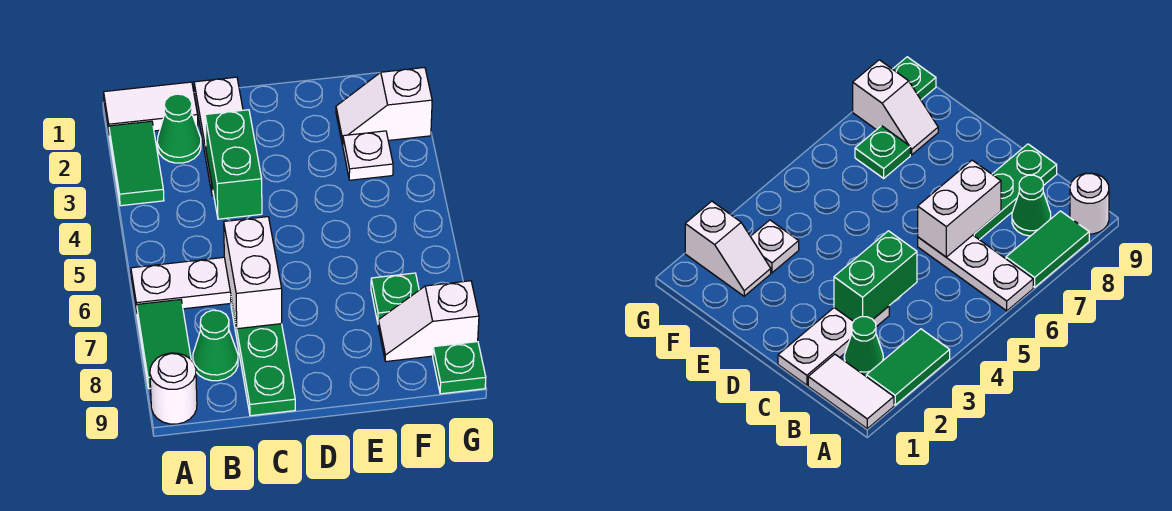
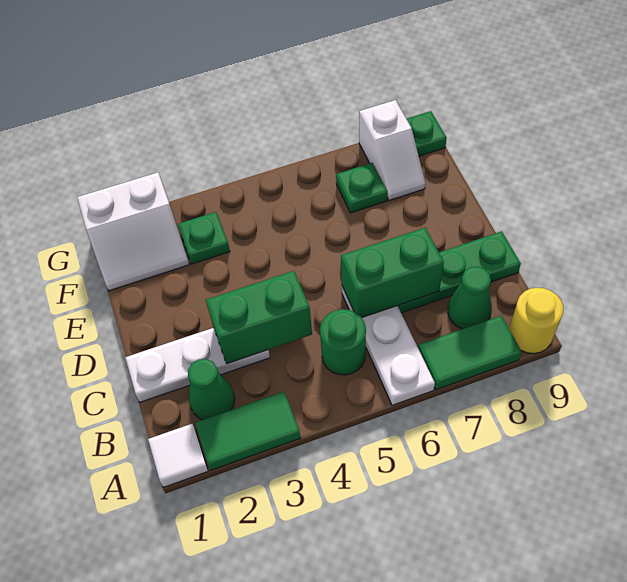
white tile A1:B1 level 1 -> white tile A1 level 1
white round brick A9 level 1 -> yellow round brick A9 level 1
none -> green round brick B5 level 1
white brick C6:C7 level 2 -> green brick C6:C7 level 2
white slope F2:G2 level 1 top G -> white slope F1:G2 level 1 top G
white plate F3 level 1 -> green plate F3 level 1

